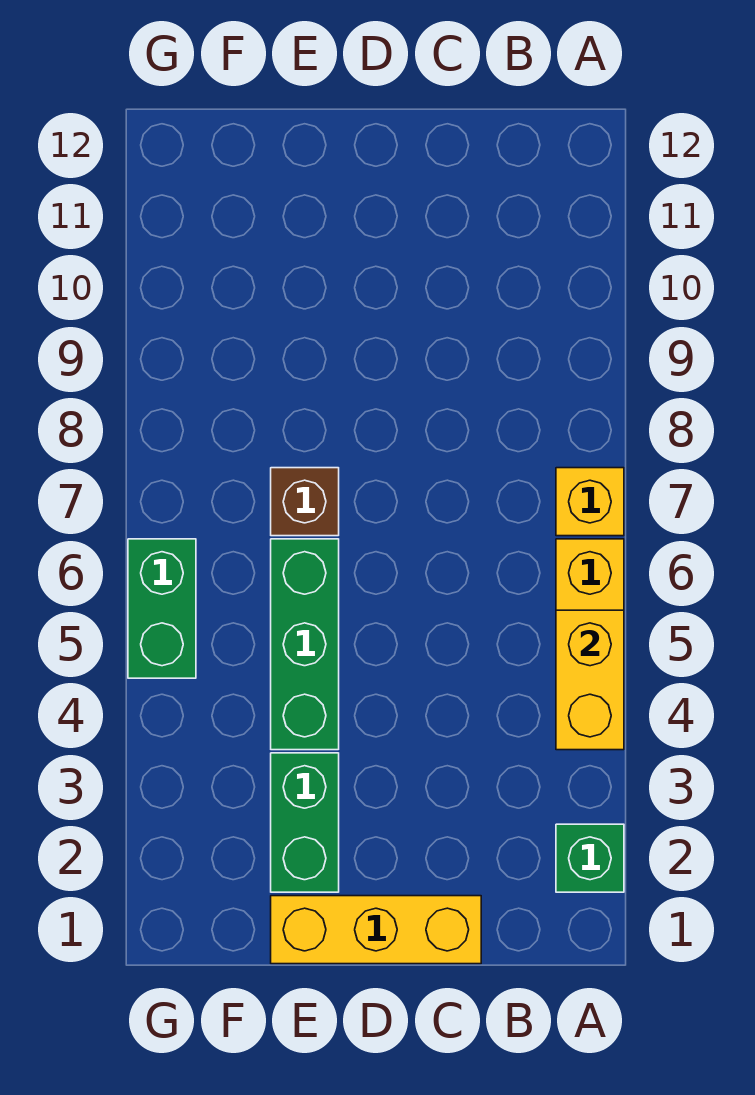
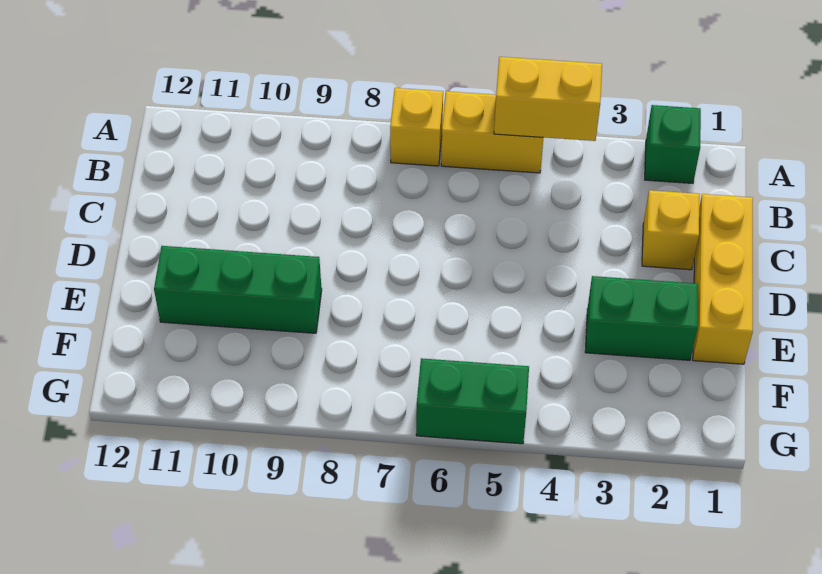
none -> yellow brick C2 level 1
green brick E4:E6 level 1 -> green brick E9:E11 level 1
brown brick E7 level 1 -> none

